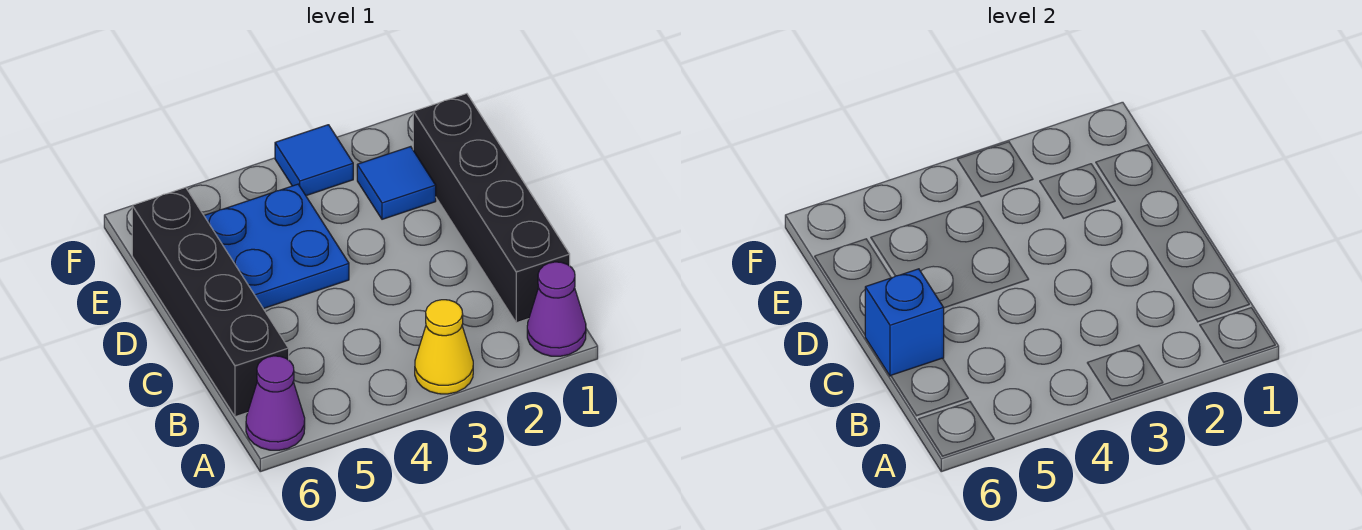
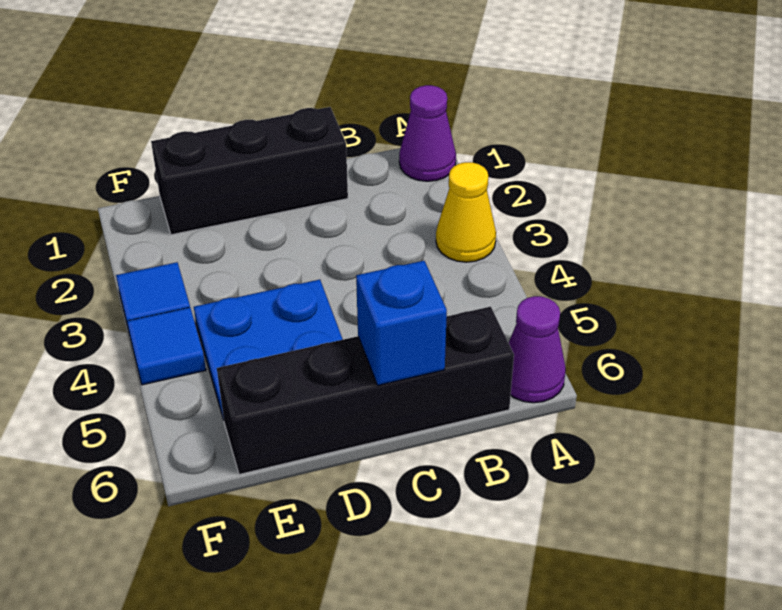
black brick B1:E1 level 1 -> black brick C1:E1 level 1
blue tile E2 level 1 -> blue tile F4 level 1

